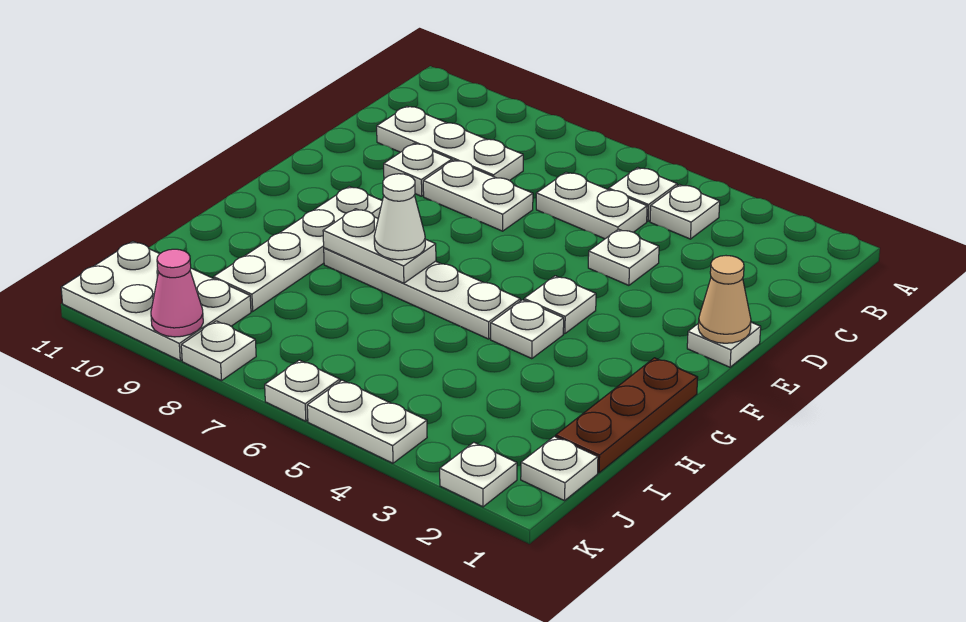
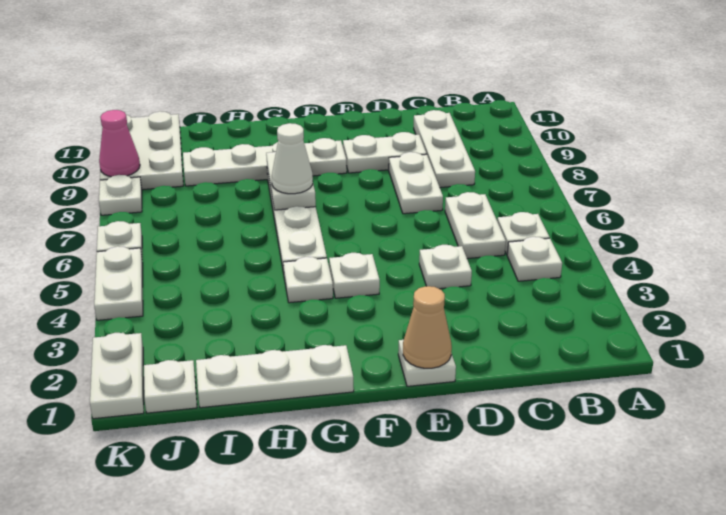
white plate D9 level 1 -> white plate D9:E9 level 1
brown plate G1:I1 level 1 -> white plate G1:I1 level 1
white plate K2 level 1 -> white plate K1:K2 level 1

